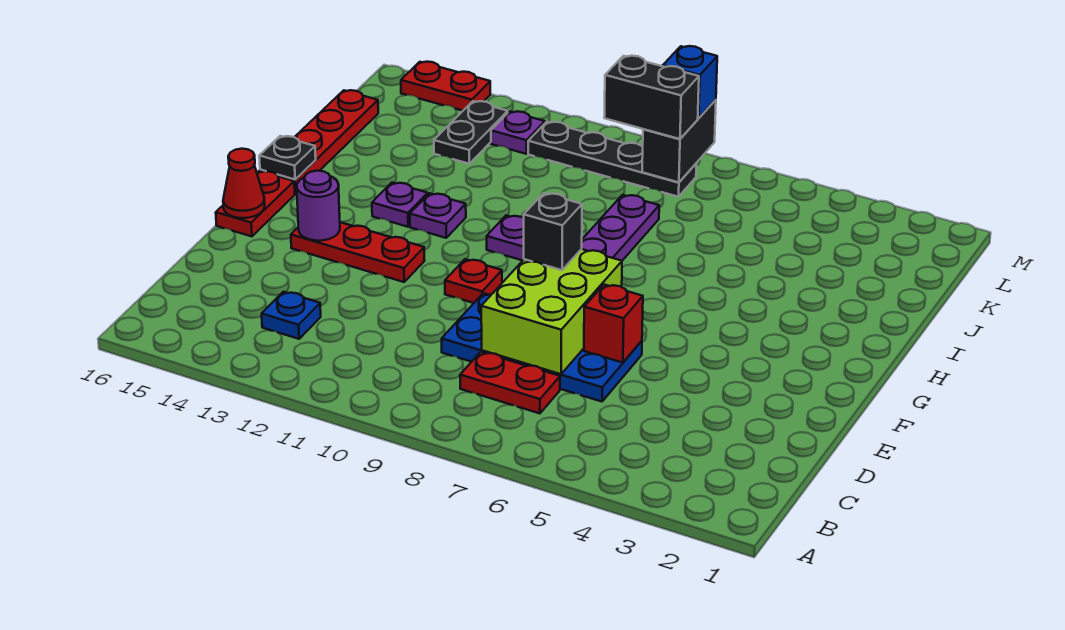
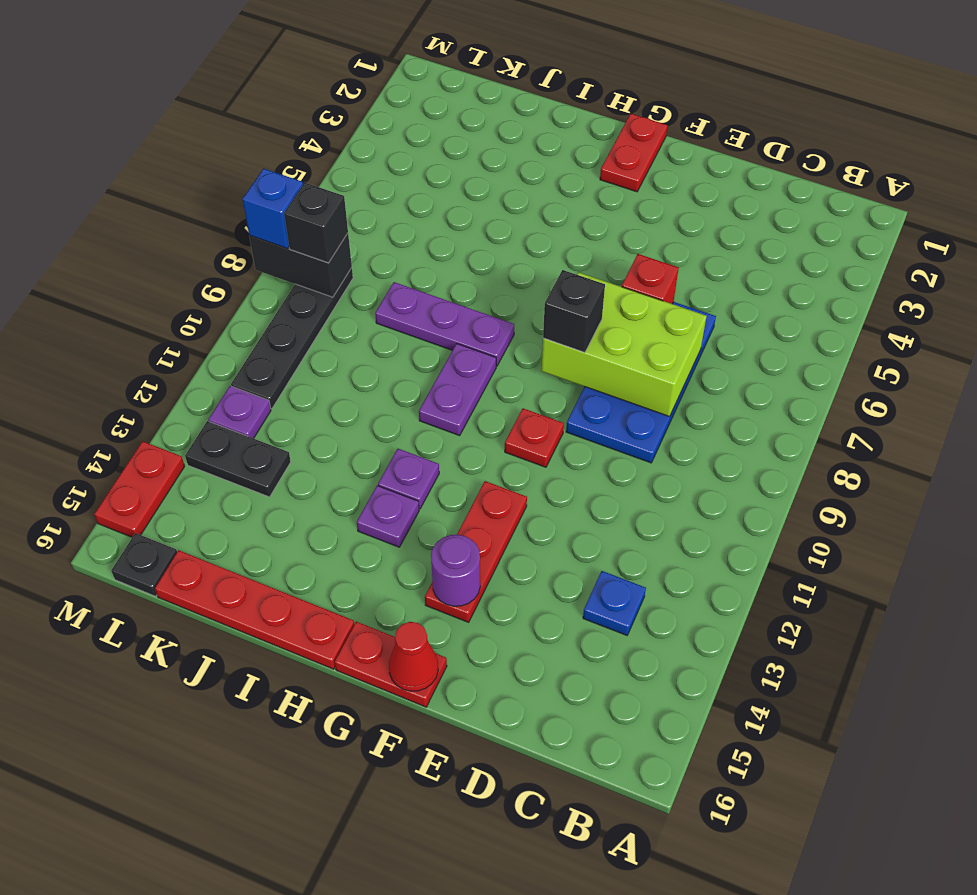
red plate C7:C8 level 1 -> red plate G1:G2 level 1
black plate H16 level 2 -> black plate L16 level 1
black brick L8:L9 level 3 -> black brick L8 level 3

